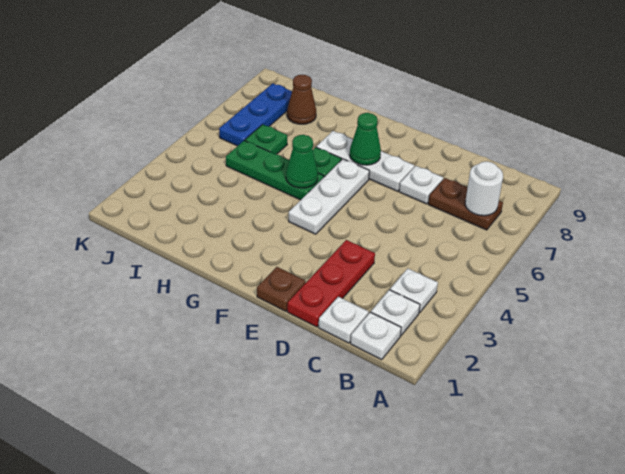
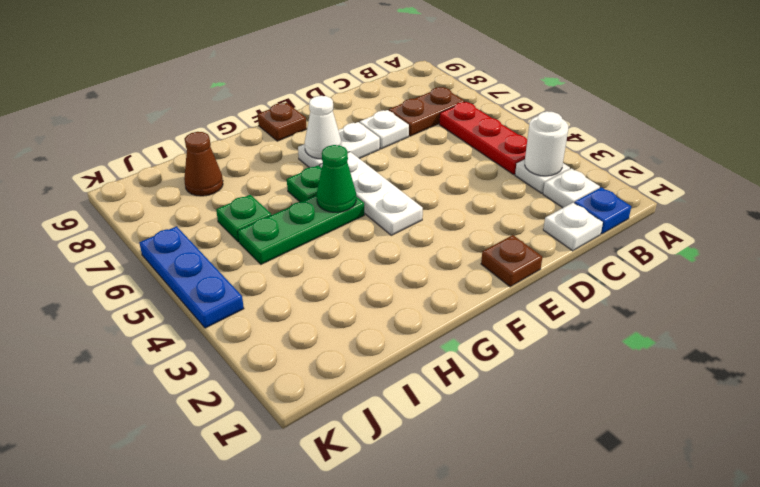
white plate B1 level 1 -> blue plate B1 level 1
white round brick B7 level 2 -> white round brick B3 level 2
red plate D1:D3 level 1 -> red plate B4:B6 level 1
white plate E7:G7 level 1 -> white plate E7:F7 level 1
green cone F7 level 2 -> white cone F7 level 2
none -> brown plate F9 level 1
blue plate J6:J8 level 1 -> blue plate K4:K6 level 1

